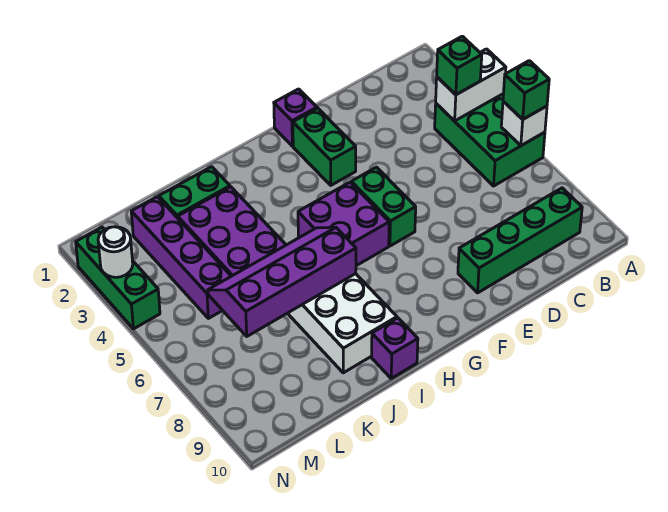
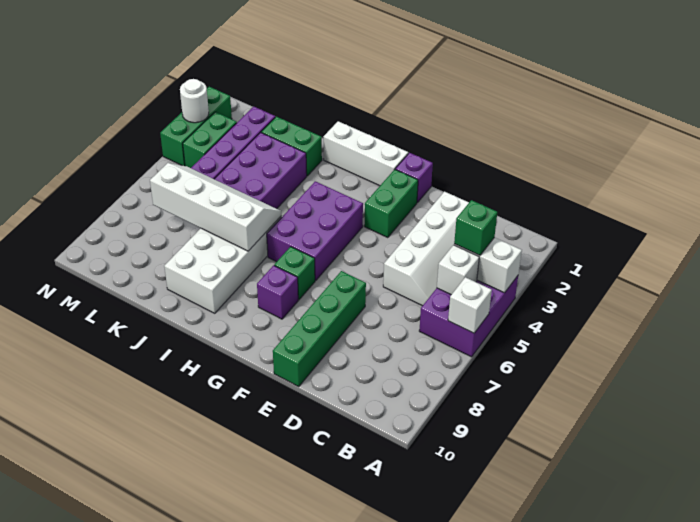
green brick A4:B6 level 1 -> purple brick A4:B6 level 1
green brick A6 level 3 -> green brick G7 level 1
none -> white brick B5 level 2
green brick B9:E9 level 1 -> green brick E7:E10 level 1
none -> white slope C2:D5 level 1 top D
green brick F5:F6 level 1 -> green brick M3:M4 level 1
none -> white brick G1:I1 level 1
purple brick G5:H6 level 1 -> purple brick G4:H6 level 1
purple slope I6:L7 level 2 top 7 -> white slope I6:L7 level 2 top 7
purple brick I10 level 1 -> purple brick G8 level 1

